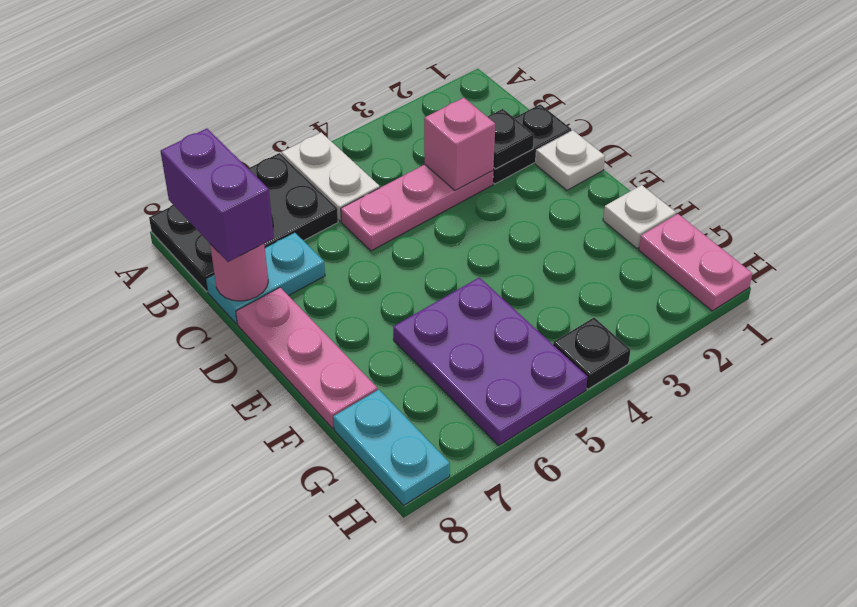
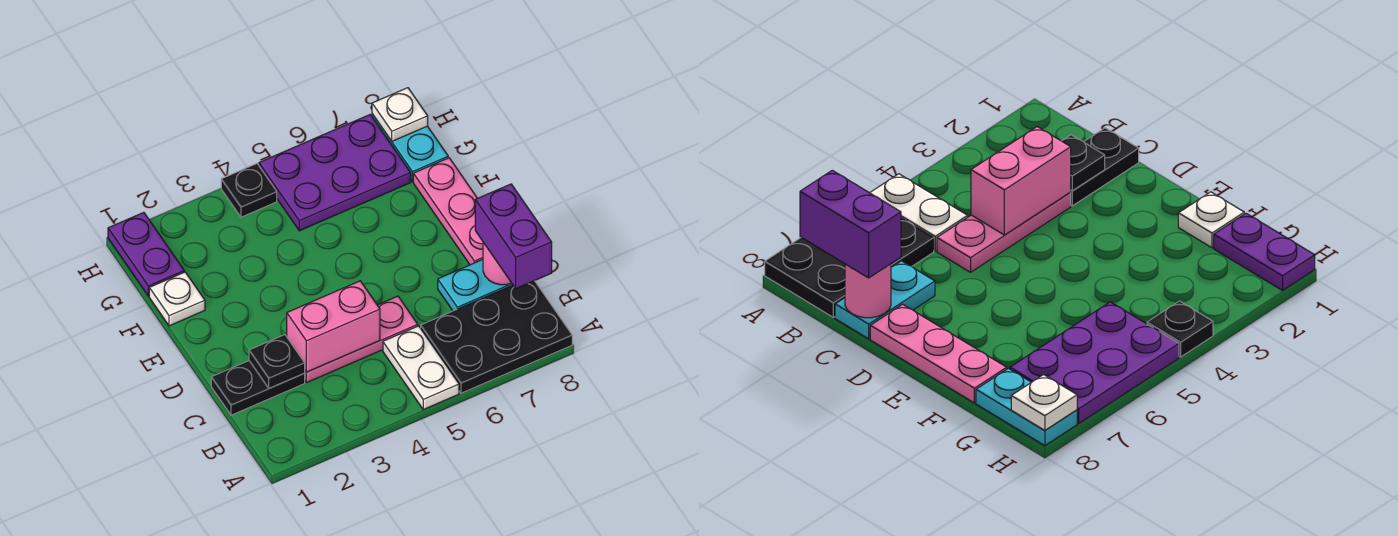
pink brick C3 level 2 -> pink brick C3:C4 level 2
white plate D1 level 1 -> white plate H8 level 2
purple plate F5:H6 level 1 -> purple plate G5:H7 level 1
pink plate G1:H1 level 1 -> purple plate G1:H1 level 1

